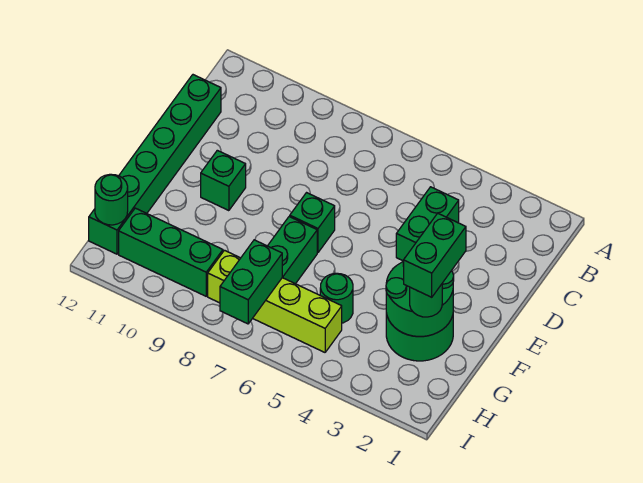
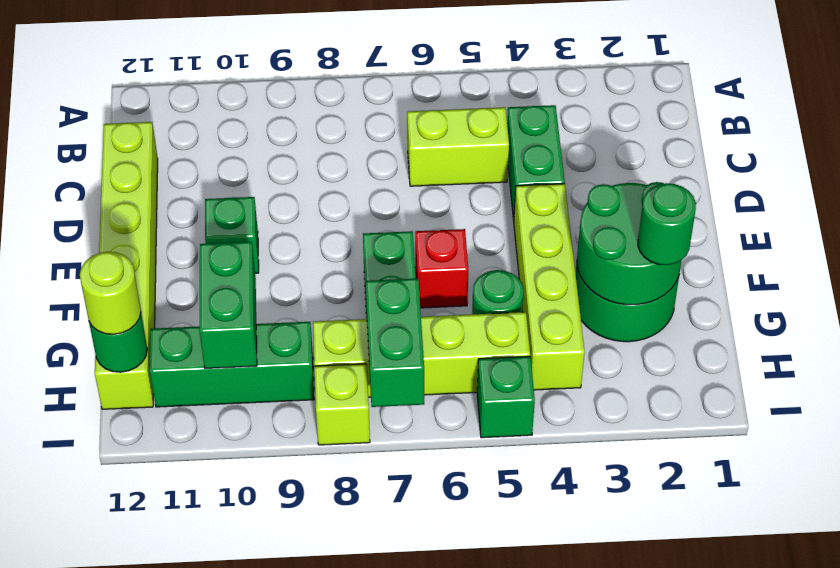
none -> lime brick C5:C6 level 1
green brick C12:H12 level 1 -> lime brick C12:H12 level 1
none -> lime brick E4:H4 level 1
green brick E7 level 1 -> green brick I5 level 1
green brick F2:G2 level 4 -> green brick G10:H10 level 2
none -> red brick F6 level 1
none -> lime round brick H12 level 3
none -> lime brick I8 level 1

